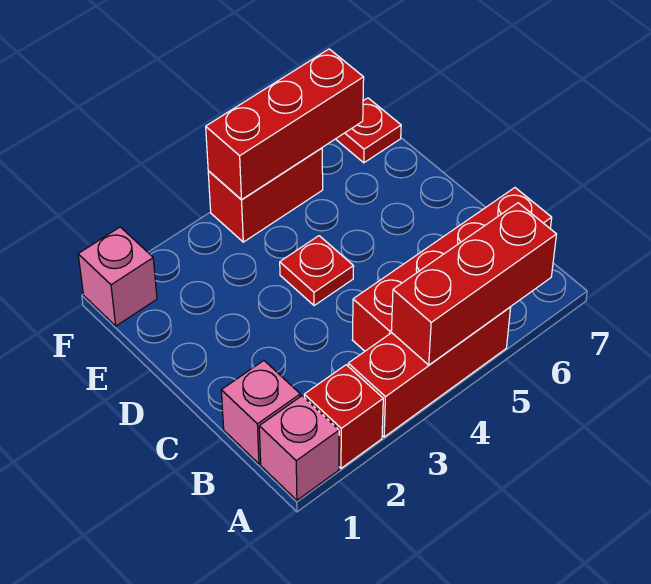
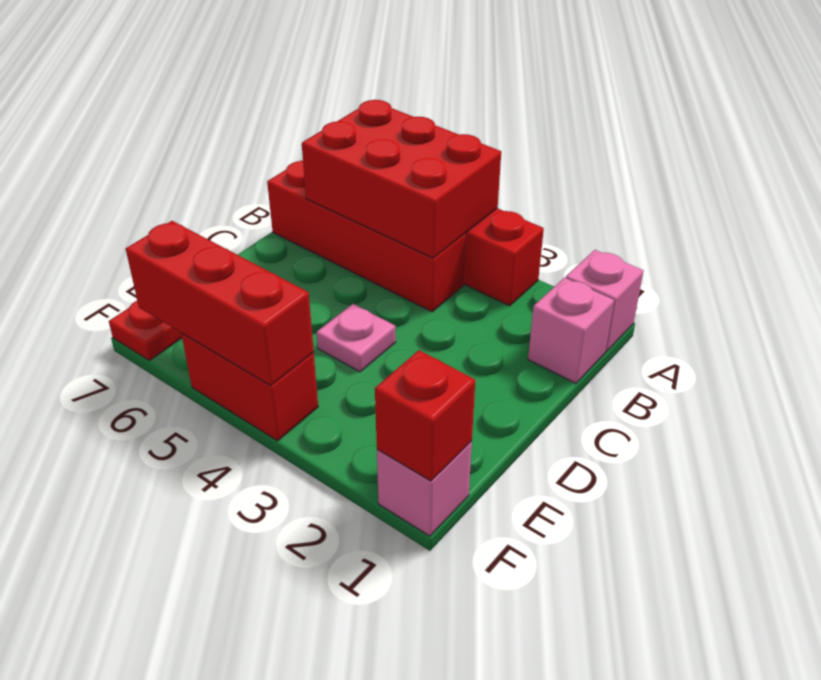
red brick A2 level 1 -> red brick F1 level 2
red brick A4:A6 level 2 -> red brick A4:B6 level 2
red plate D4 level 1 -> pink plate D4 level 1

